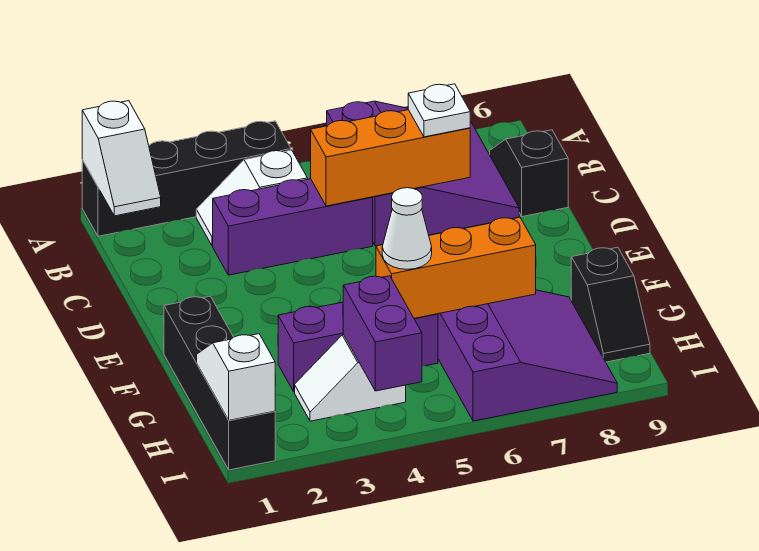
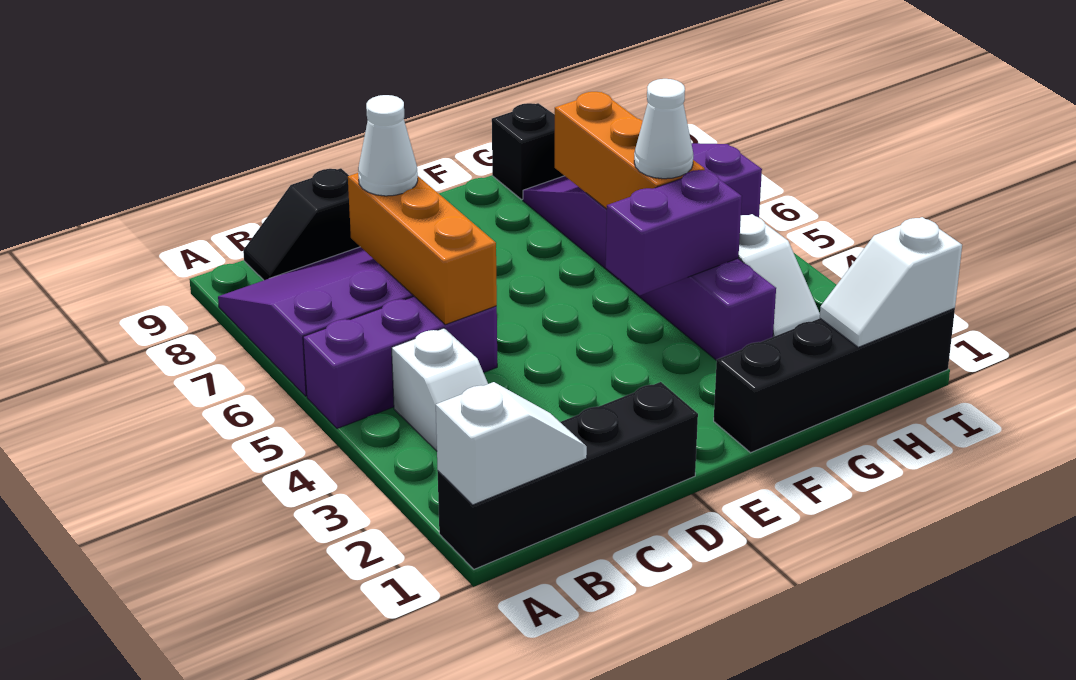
black brick A1:A4 level 1 -> black brick A1:D1 level 1
purple brick C3:C5 level 1 -> purple brick A5:C5 level 1
white plate C7 level 3 -> white cone C7 level 3
purple brick H4:I4 level 2 -> purple brick F4:G4 level 2

